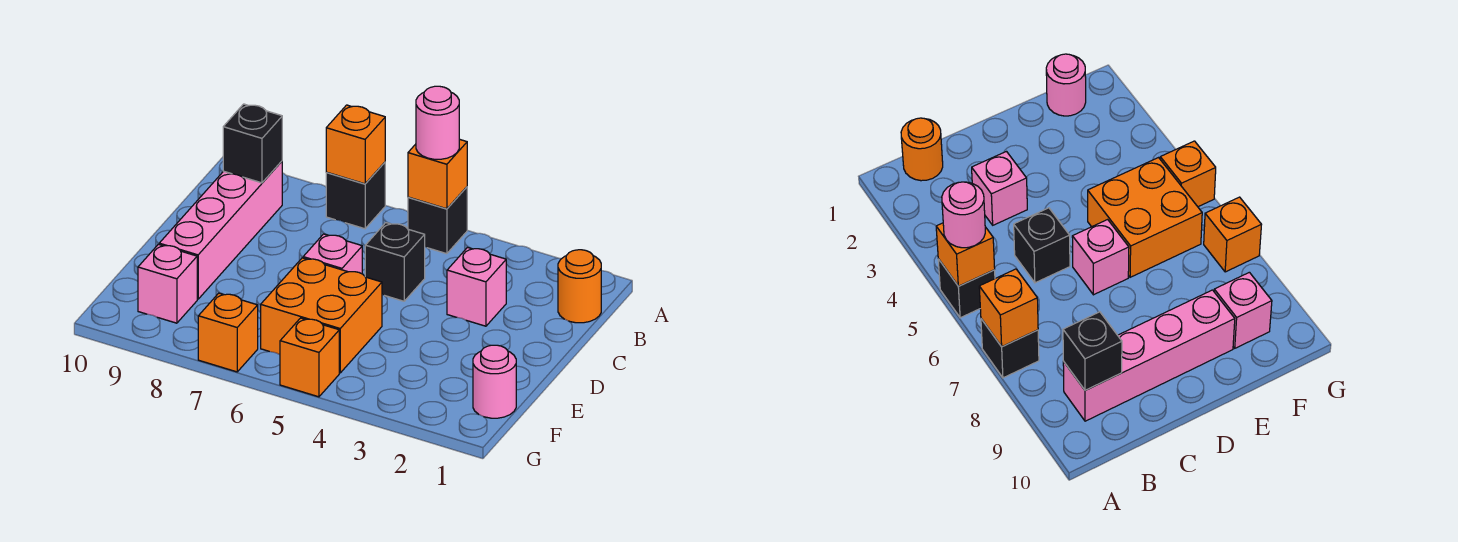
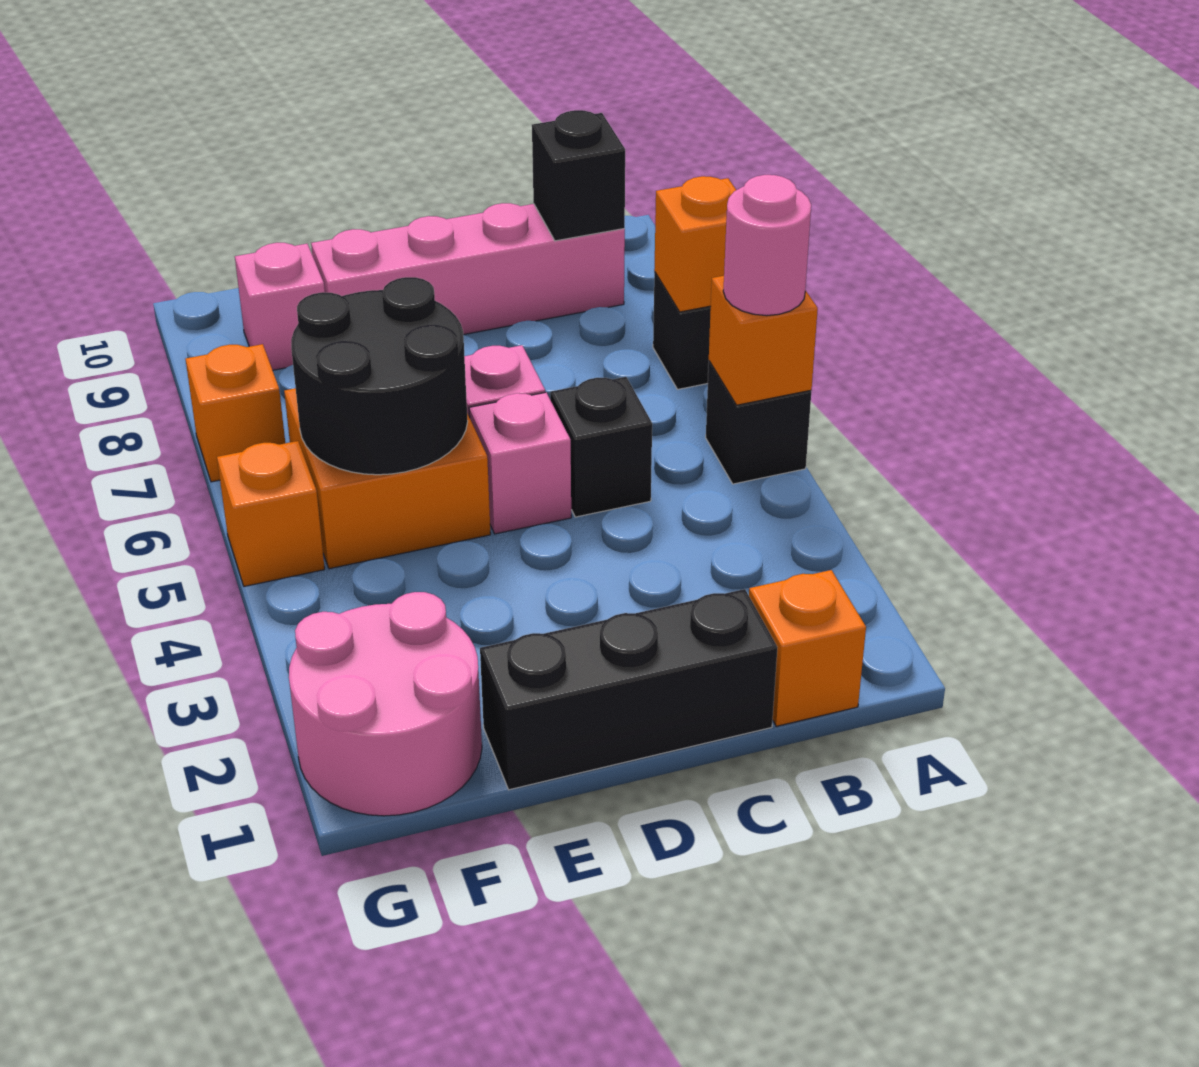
orange round brick B1 level 1 -> orange brick B1 level 1
none -> black brick C1:E1 level 1
pink brick C3 level 1 -> pink brick D5 level 1
none -> black round brick E5:F6 level 2
pink round brick F1 level 1 -> pink round brick F1:G2 level 1

